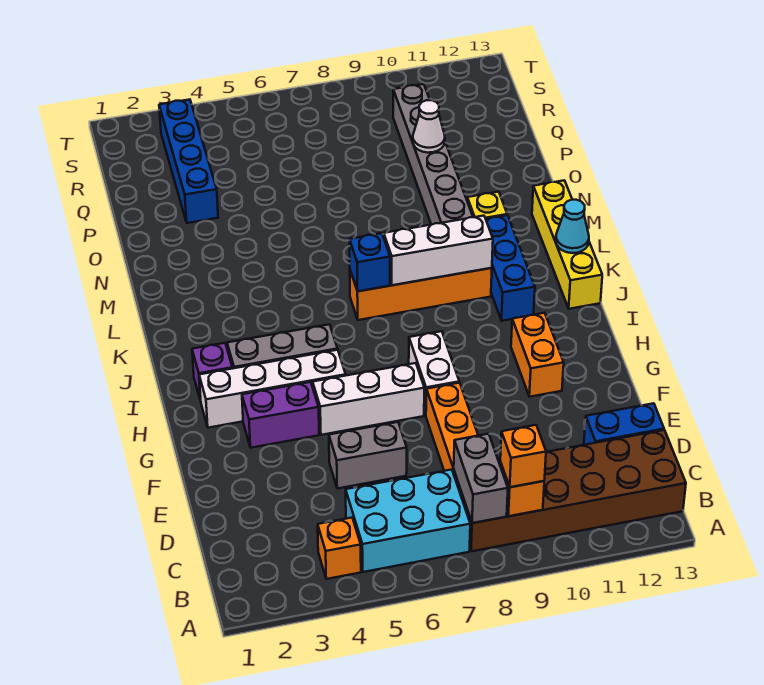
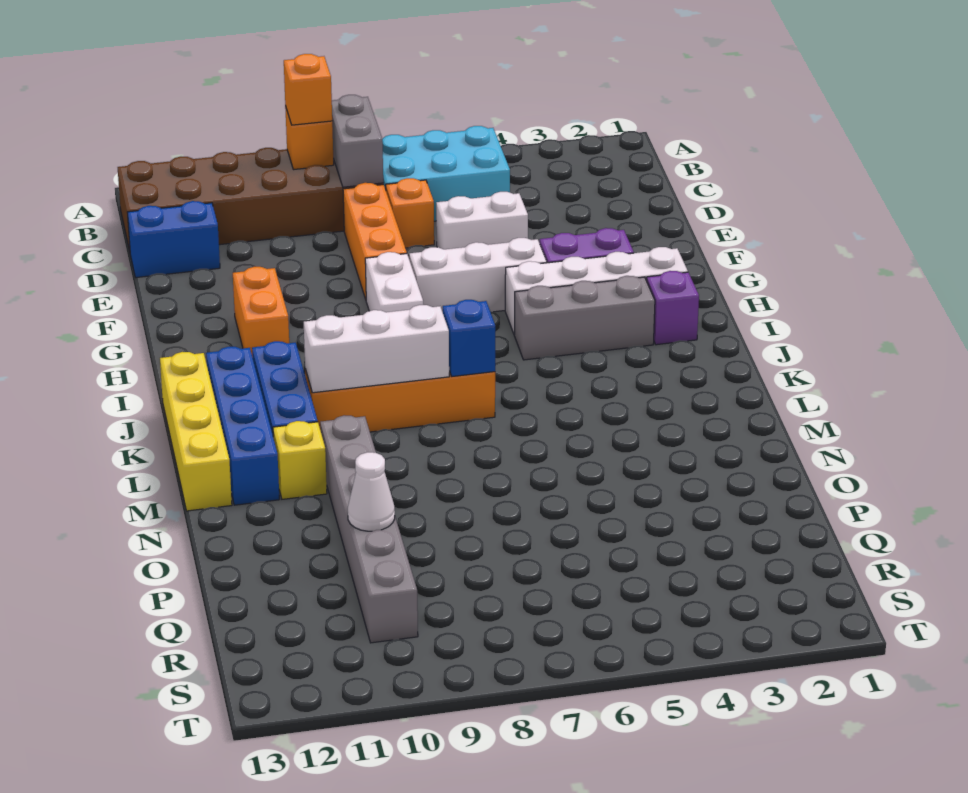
orange brick B4 level 1 -> orange brick D7 level 1
grey brick E5:E6 level 1 -> white brick E5:E6 level 1
cyan cone K13 level 2 -> none
blue brick P3:S3 level 1 -> blue brick J12:M12 level 1

